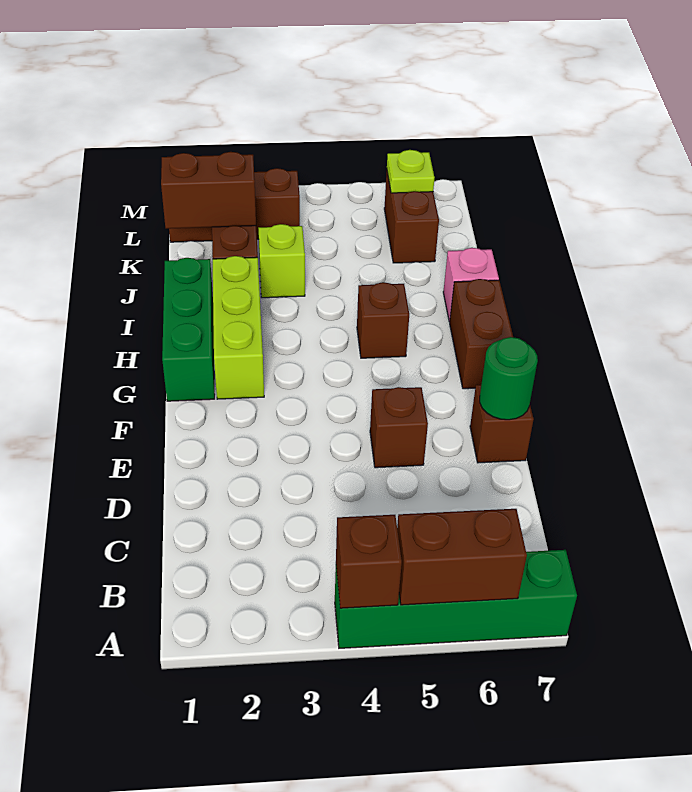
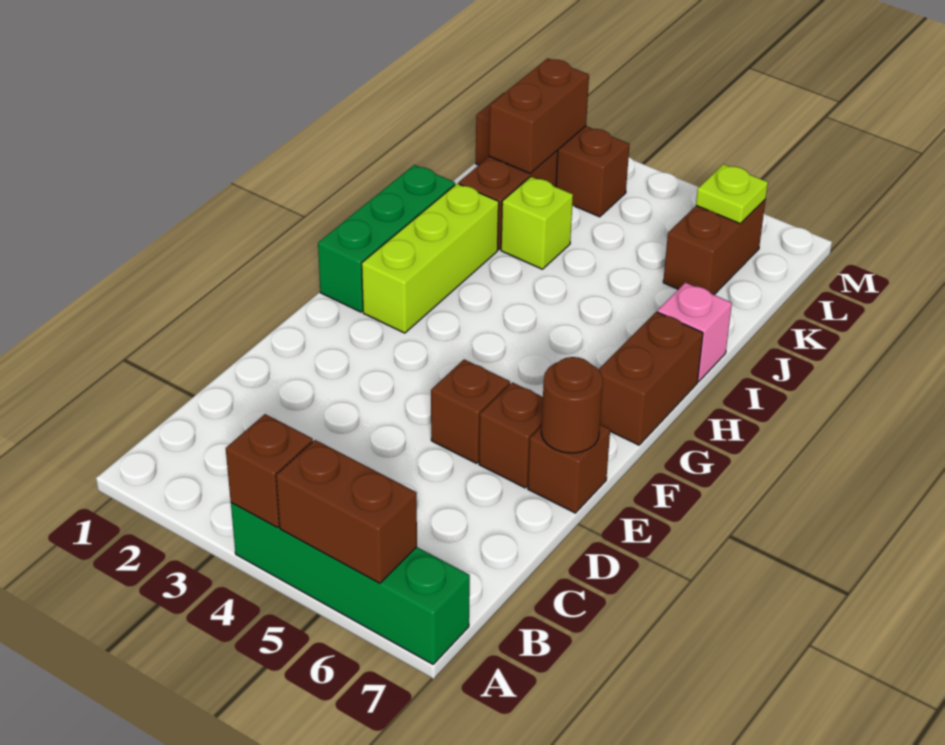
green round brick E7 level 2 -> brown round brick E7 level 2
brown brick H5 level 1 -> brown brick E6 level 1
brown brick K1:K2 level 2 -> brown brick K2:L2 level 2

